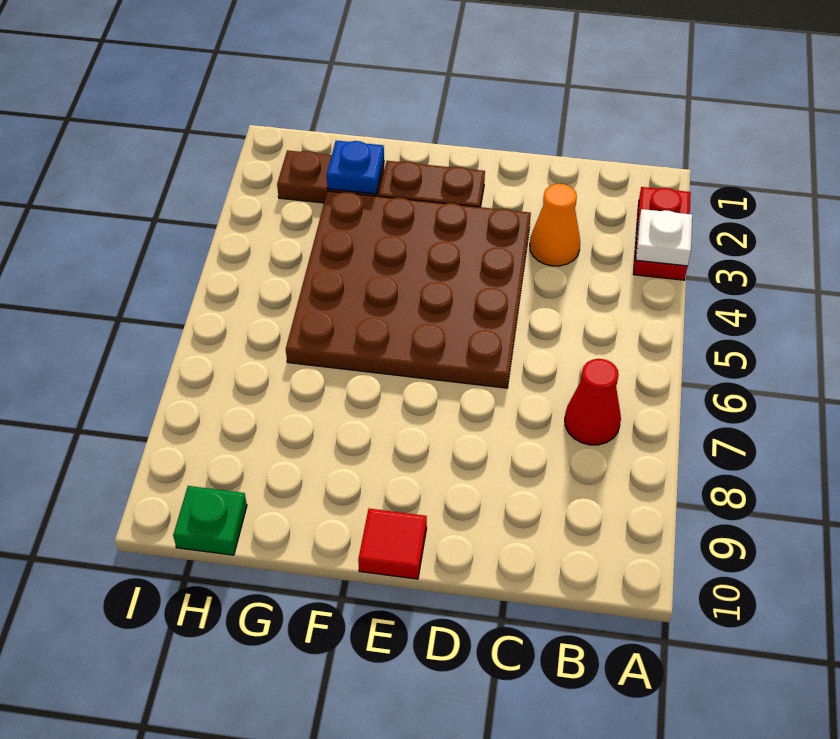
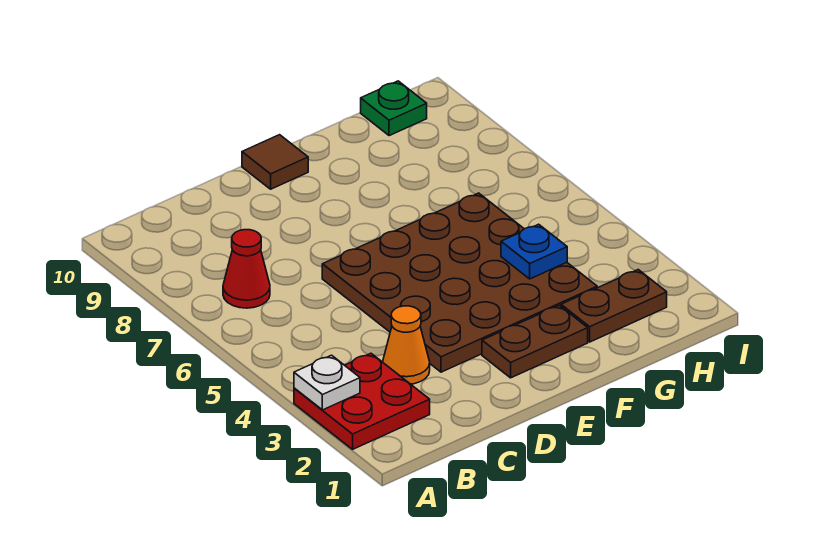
red plate A2:A3 level 1 -> red plate A2:B3 level 1
red tile E10 level 1 -> brown tile E10 level 1
blue plate G2 level 2 -> blue plate G4 level 2

